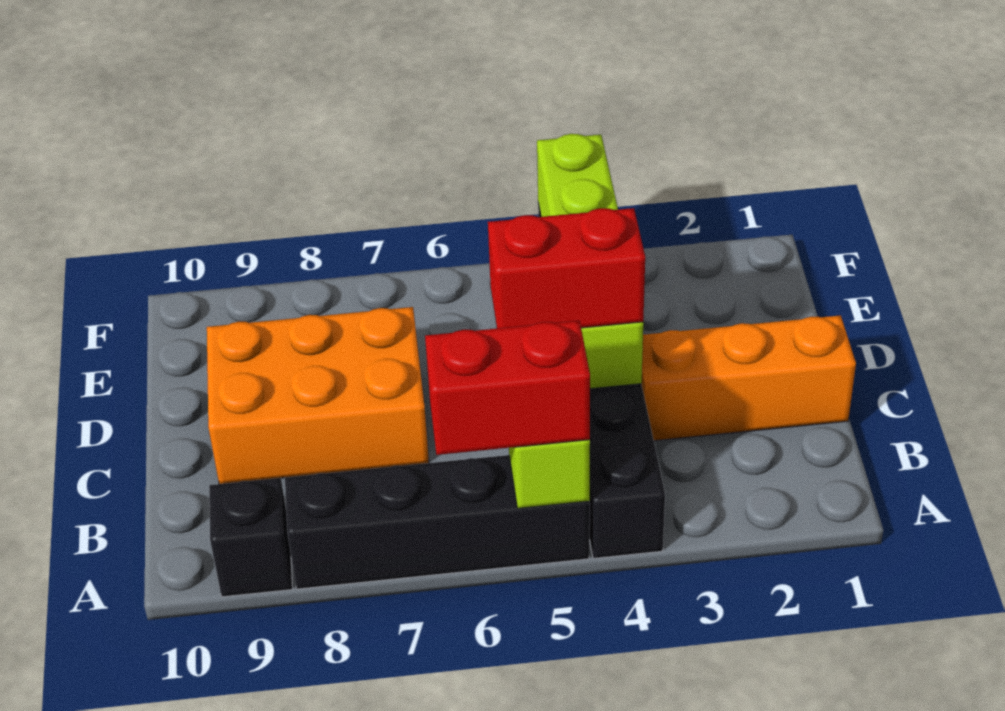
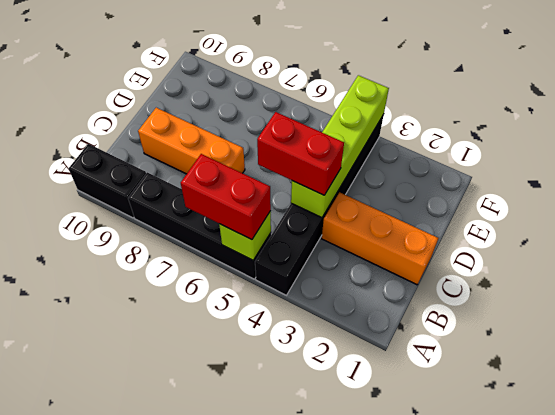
black brick A9 level 1 -> black brick A9:A10 level 1
orange brick C7:D9 level 1 -> orange brick C7:C9 level 1

